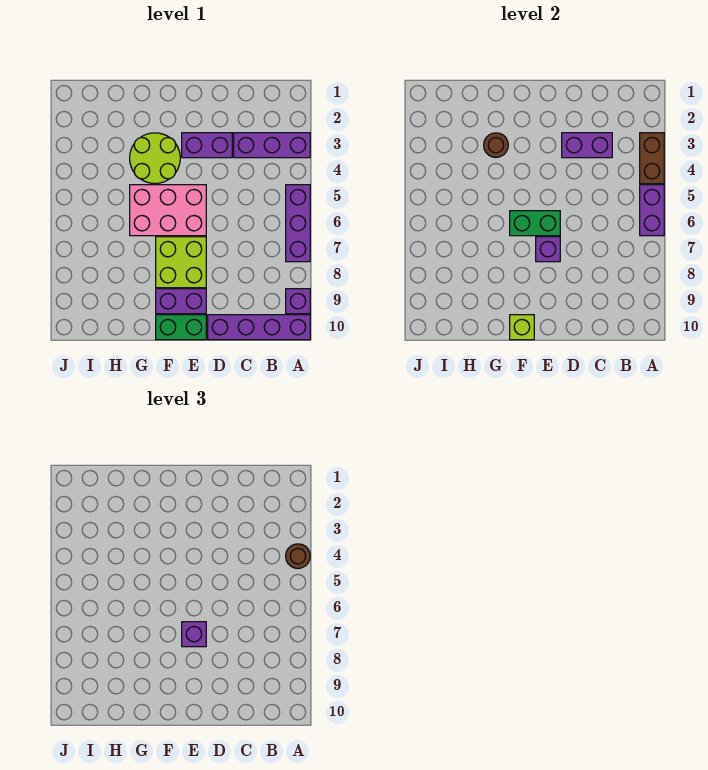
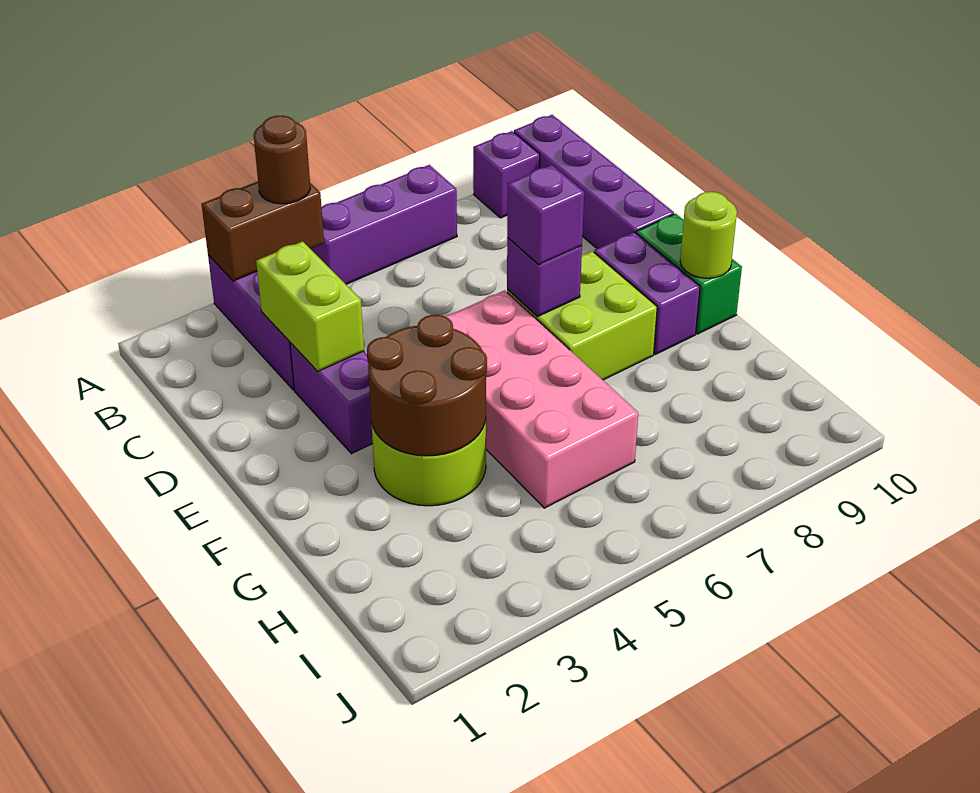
purple brick A5:A6 level 2 -> none
purple brick C3:D3 level 2 -> lime brick C3:D3 level 2
pink brick E5:G6 level 1 -> pink brick E5:H6 level 1
green brick E6:F6 level 2 -> none
lime brick F10 level 2 -> lime round brick F10 level 2
brown round brick G3 level 2 -> brown round brick F3:G4 level 2

